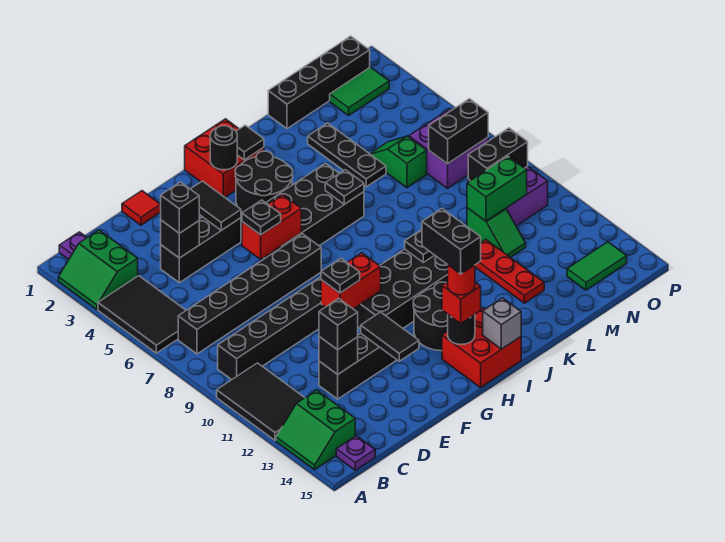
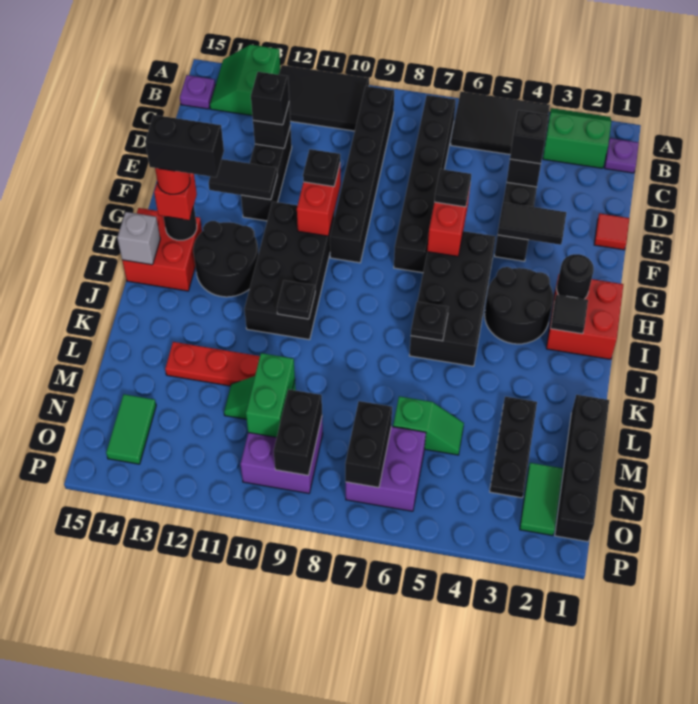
green slope A13:B14 level 1 top B -> green slope A13:B14 level 1 top 13
black plate L3:L5 level 1 -> black plate L3:N3 level 1

